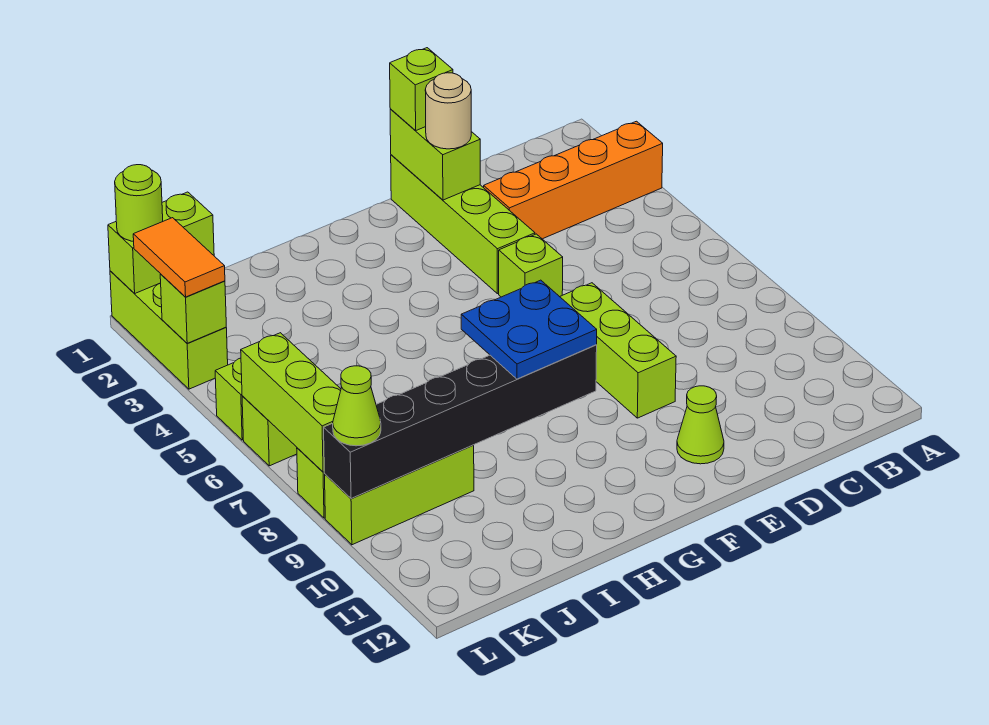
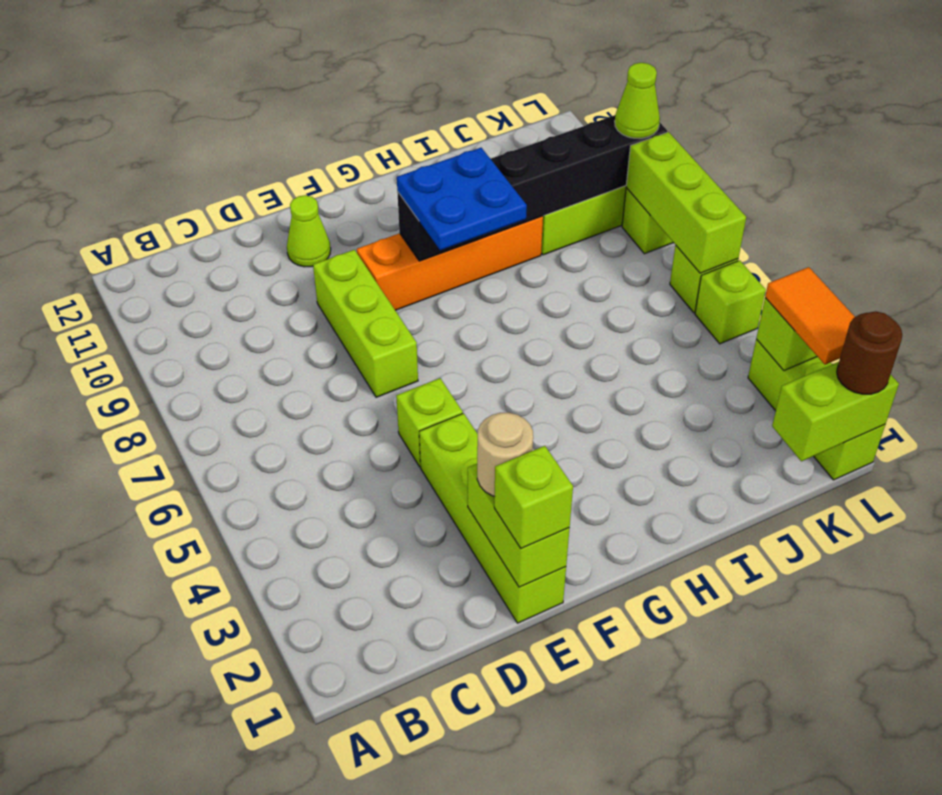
orange brick A3:D3 level 1 -> orange brick F9:I9 level 1
lime round brick L1 level 3 -> brown round brick L1 level 3

